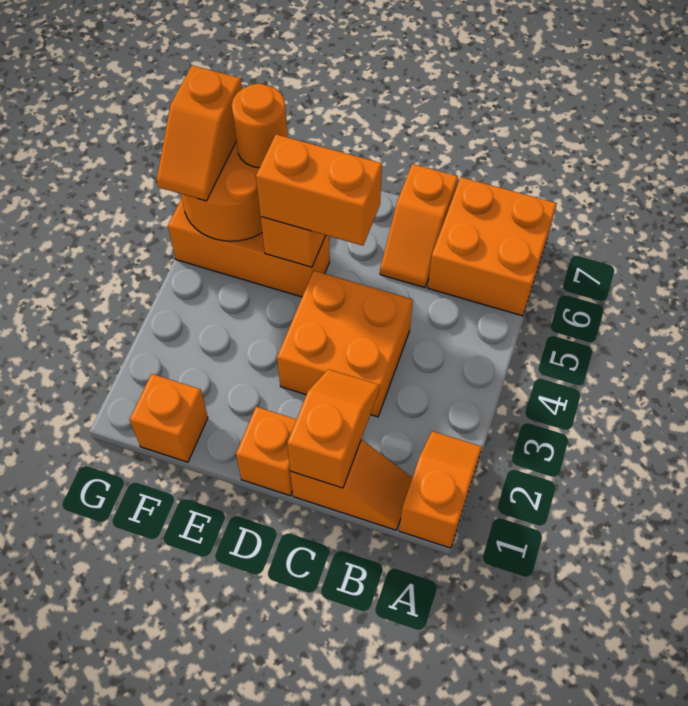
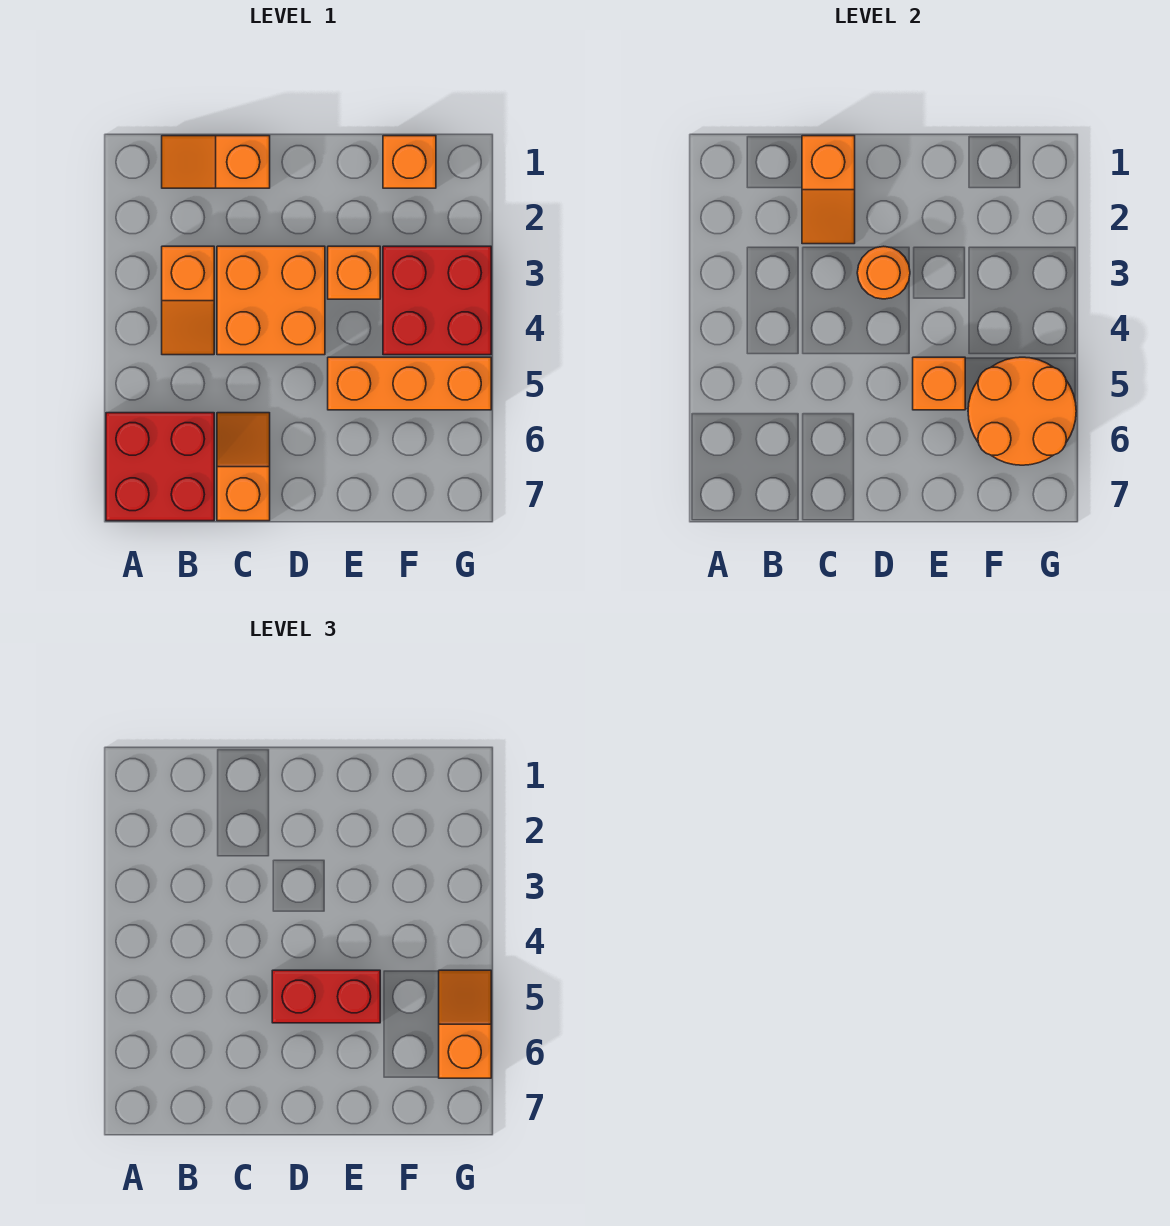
orange slope A1:A2 level 1 top 1 -> orange slope B3:B4 level 1 top 3
orange brick A6:B7 level 1 -> red brick A6:B7 level 1
orange brick D1 level 1 -> orange brick E3 level 1
orange brick D5:E5 level 3 -> red brick D5:E5 level 3
none -> red brick F3:G4 level 1
orange round brick F6 level 3 -> orange round brick D3 level 2

